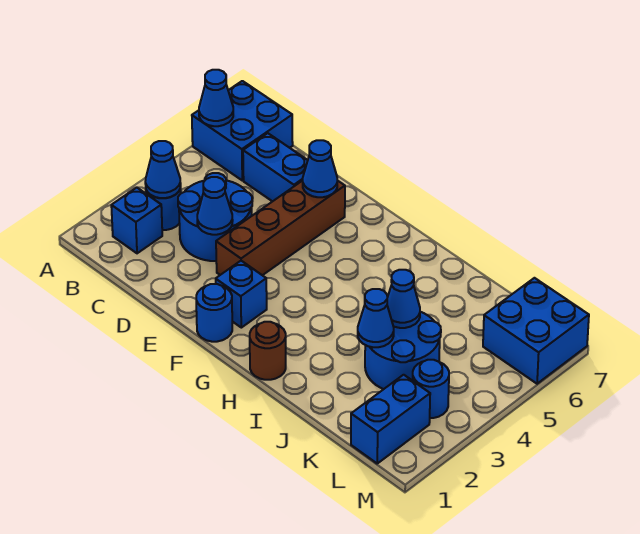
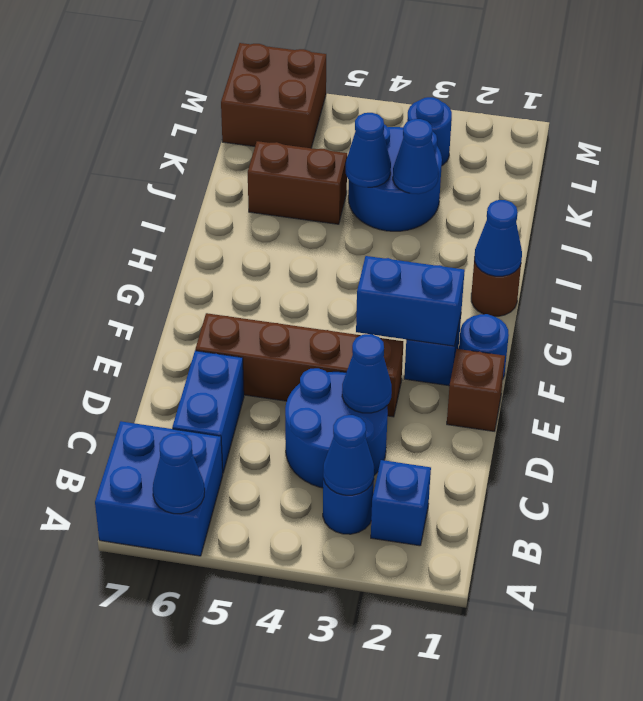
none -> brown brick E1 level 1
blue cone E6 level 2 -> blue cone H1 level 2
none -> brown brick J5:J6 level 1
blue brick L1:L2 level 1 -> blue brick F2:F3 level 2
blue brick L6:M7 level 1 -> brown brick L6:M7 level 1

